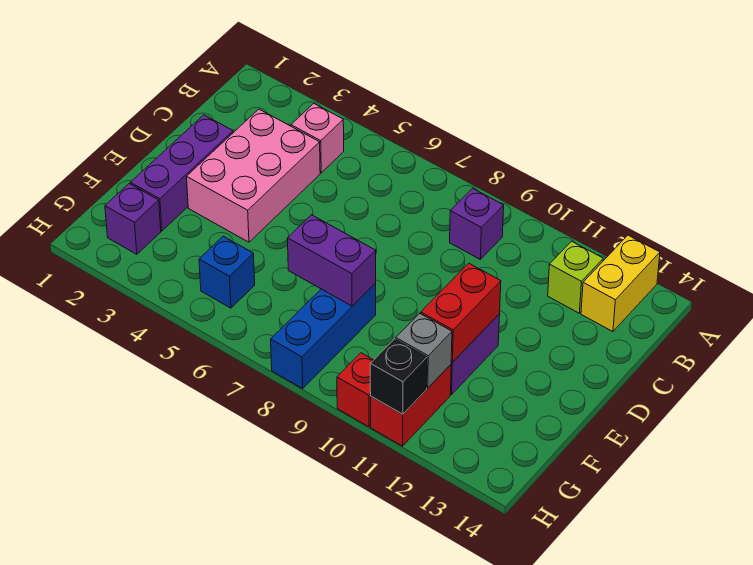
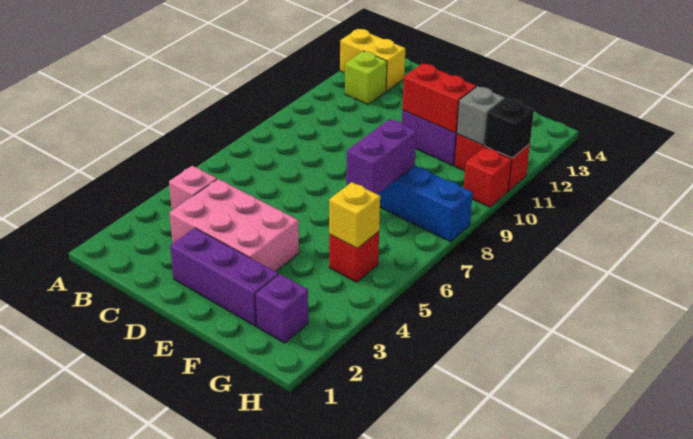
purple brick B9 level 1 -> none
blue brick G5 level 1 -> red brick G5 level 1
none -> yellow brick G5 level 2

